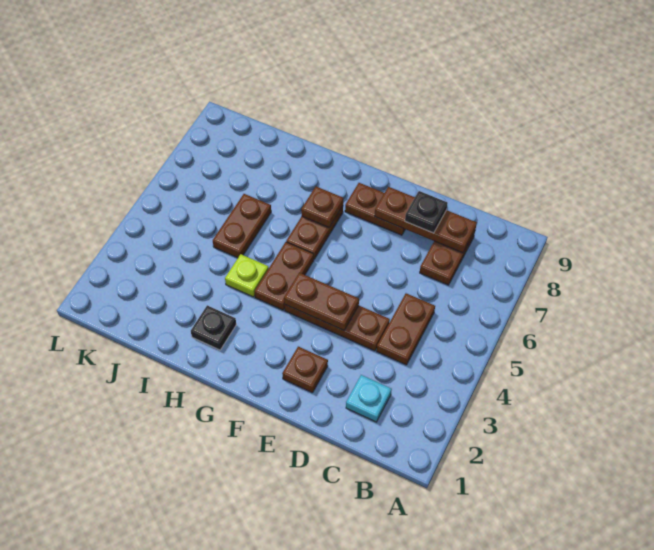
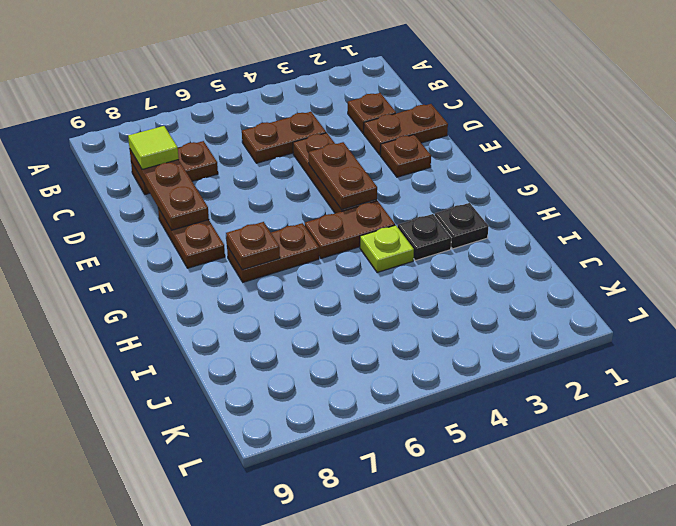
cyan plate C2 level 1 -> brown plate C2 level 1
none -> lime tile C8 level 3
black plate D8 level 3 -> black plate H3 level 1
brown plate I5:I6 level 1 -> brown plate D1:D2 level 1

